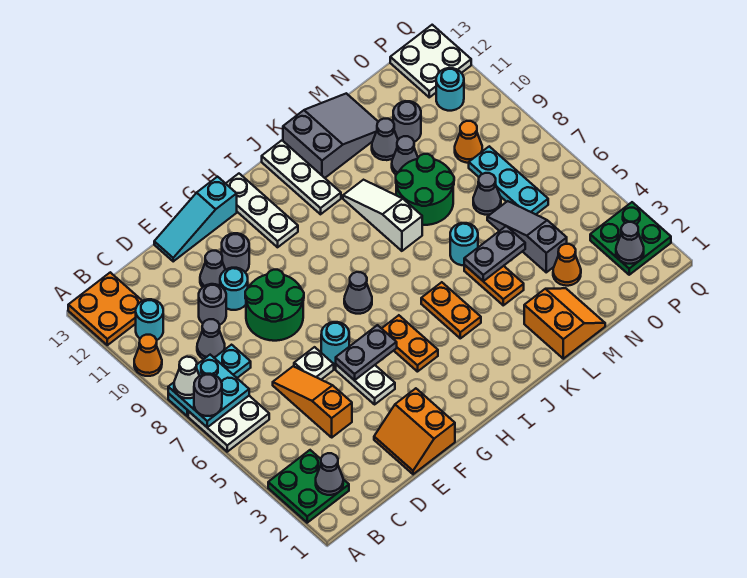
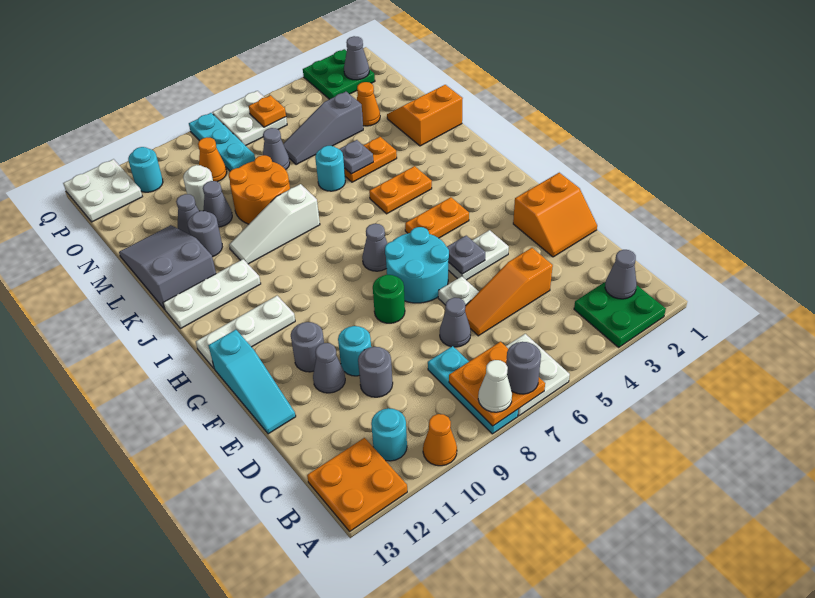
cyan plate A7:B8 level 2 -> orange plate A7:B8 level 2
grey cone C9 level 1 -> grey cone D7 level 1
green round brick E8:F9 level 1 -> green round brick F8 level 1
grey plate F5:G5 level 2 -> grey plate F5 level 2
cyan round brick F6 level 1 -> cyan round brick F6:G7 level 1
grey plate L5:M5 level 2 -> grey plate L5 level 2
green round brick L8:M9 level 1 -> orange round brick L8:M9 level 1
none -> white round brick N10 level 1
grey round brick N11 level 1 -> grey round brick L11 level 1
cyan plate O6:O8 level 1 -> cyan plate O8:Q8 level 1
none -> white plate P6:Q7 level 1
none -> orange plate P6 level 2

